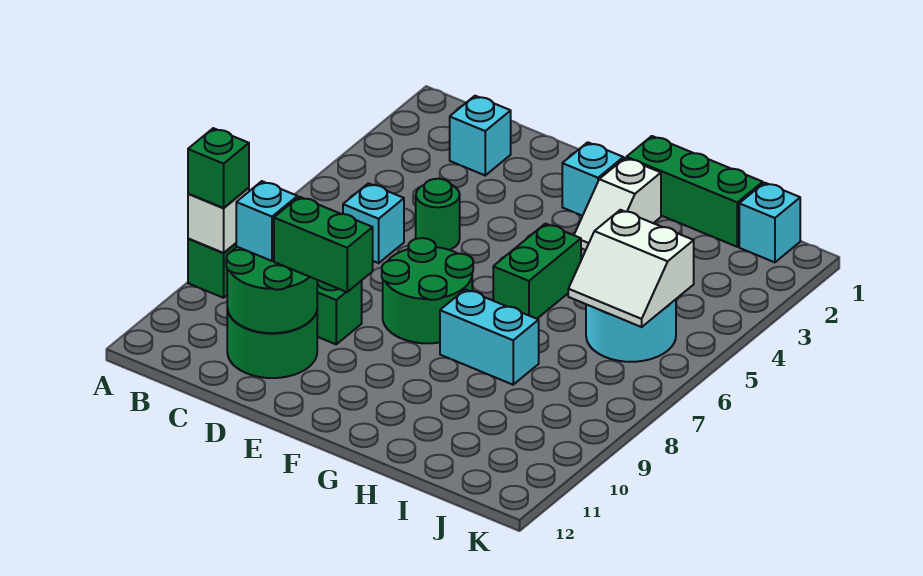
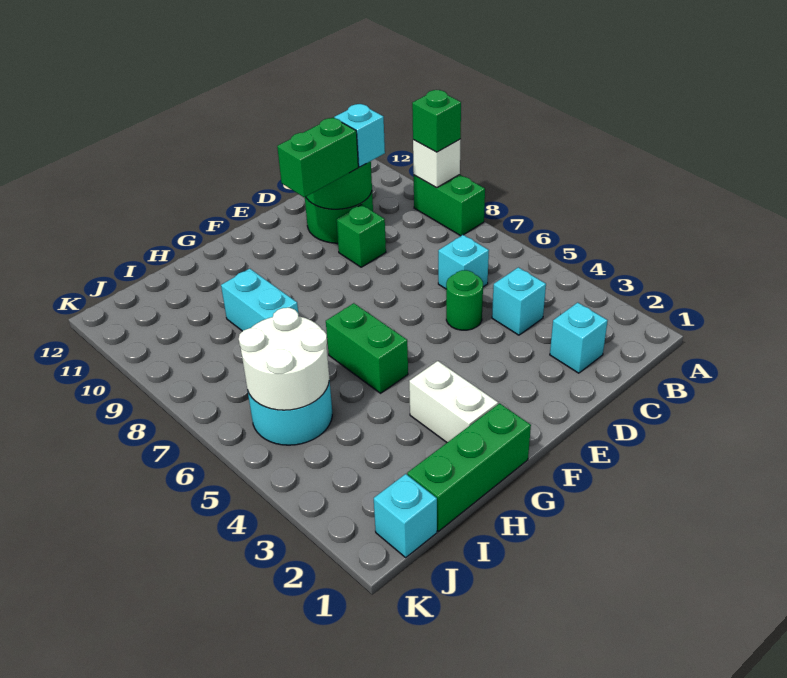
green round brick E7:F8 level 1 -> none
cyan brick F2 level 1 -> cyan brick C4 level 1
white slope G2:G3 level 1 top 2 -> white brick G2:G3 level 1
cyan brick G8:H8 level 1 -> cyan brick H8:H9 level 1
white slope I5:J6 level 2 top 5 -> white round brick I5:J6 level 2

